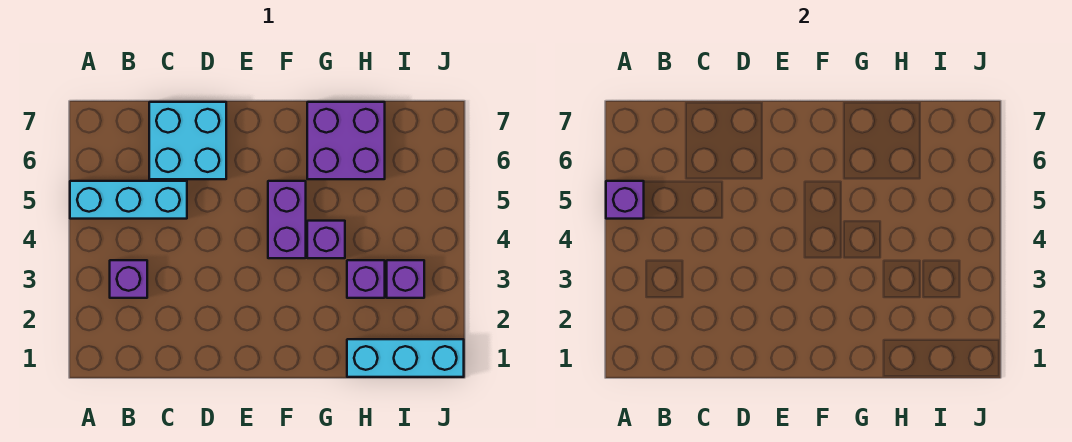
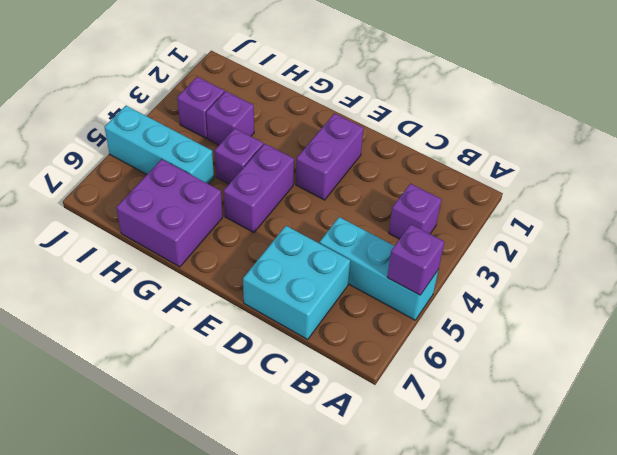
none -> purple brick E2:E3 level 1
cyan brick H1:J1 level 1 -> cyan brick H5:J5 level 1

